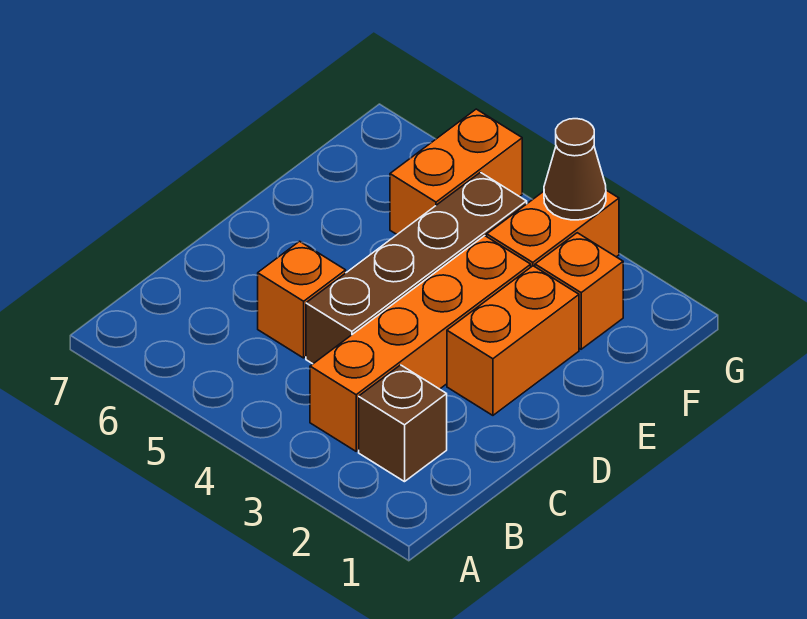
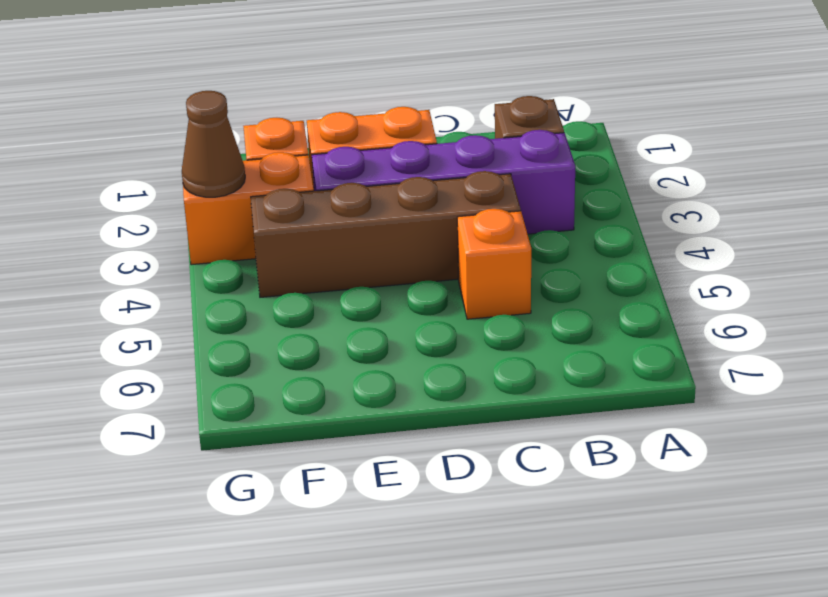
orange brick B3:E3 level 1 -> purple brick B3:E3 level 1
orange brick F5:G5 level 1 -> none

